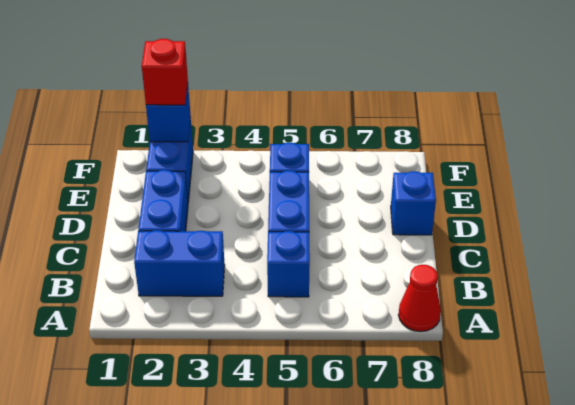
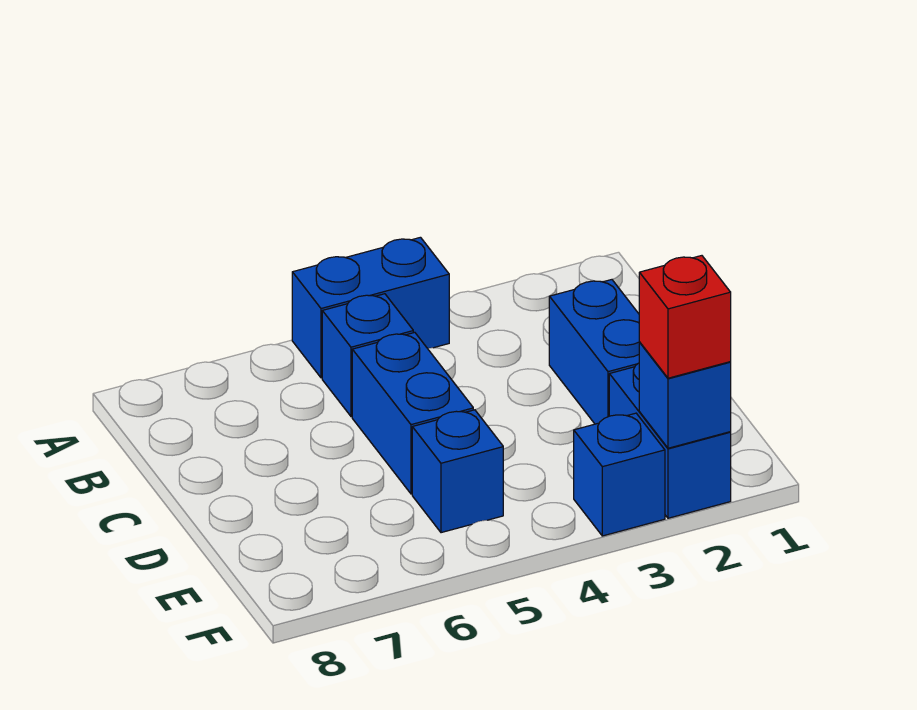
red cone A8 level 1 -> none
blue brick B2:B3 level 1 -> blue brick A4:A5 level 1
blue brick D8 level 1 -> blue brick F3 level 1

